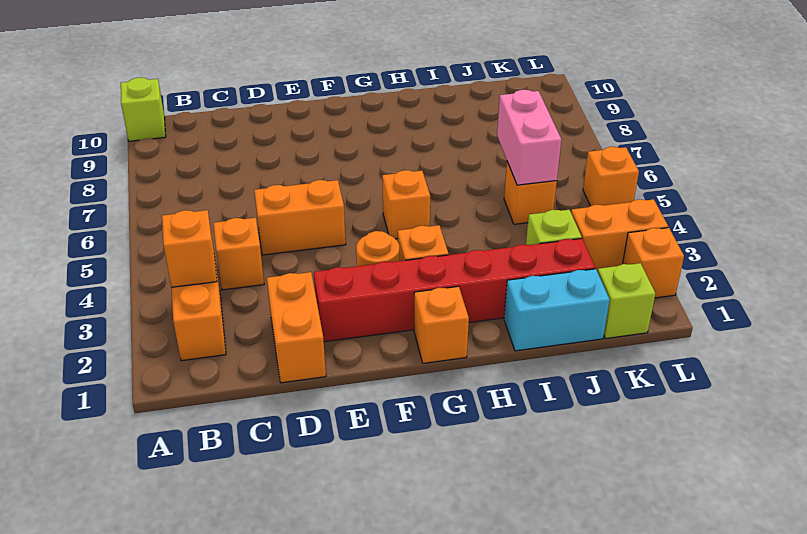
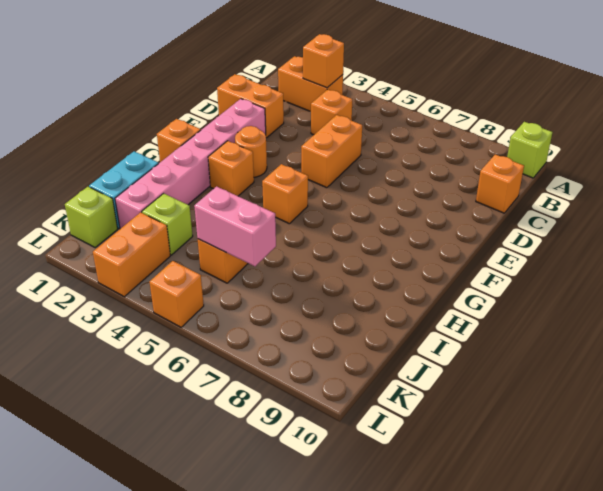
red brick E2:J2 level 1 -> pink brick E2:J2 level 1
orange brick L2 level 1 -> orange brick C10 level 1

